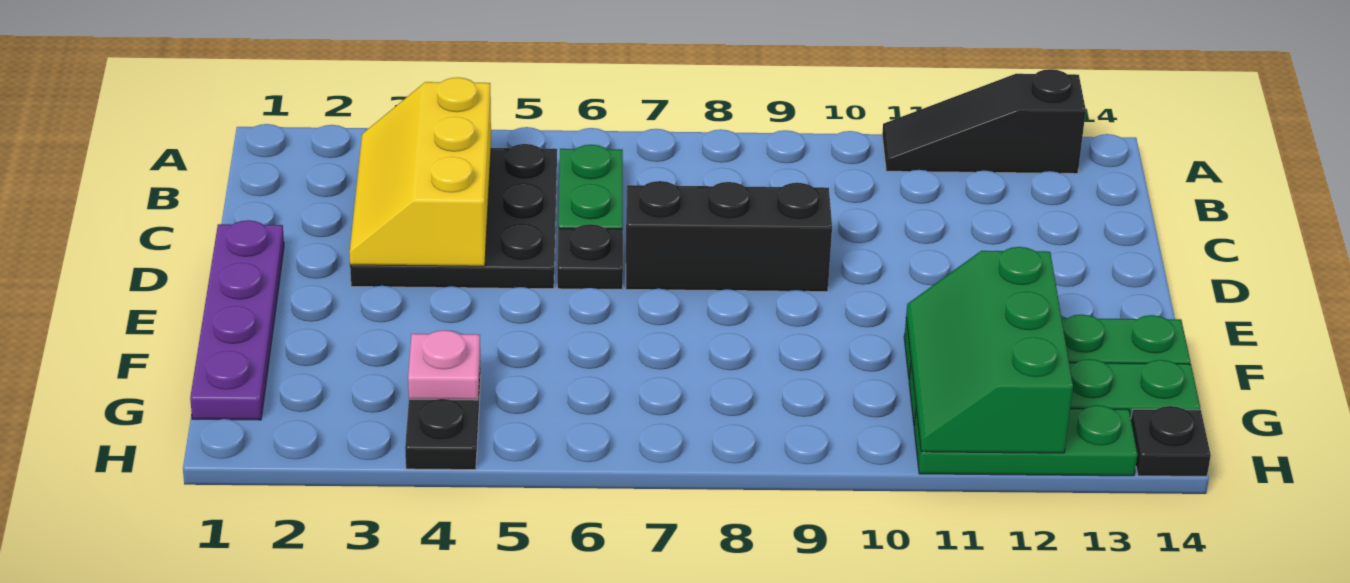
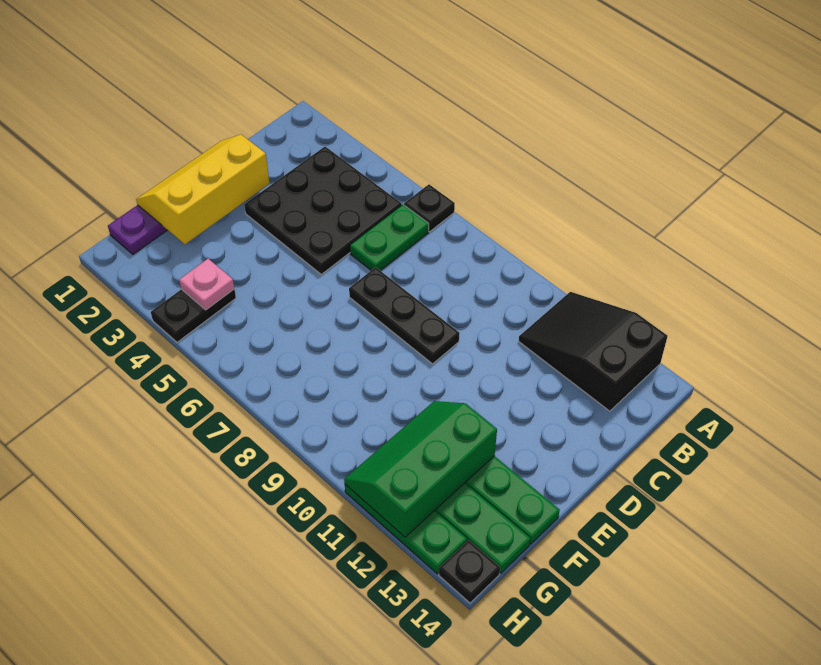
black slope A11:A13 level 1 top 13 -> black slope A11:B13 level 1 top 13
yellow slope B3:D4 level 2 top 4 -> yellow slope D1:F2 level 2 top 2
black plate D6 level 1 -> black plate A6 level 1
black brick D7:D9 level 1 -> black plate D7:D9 level 1

